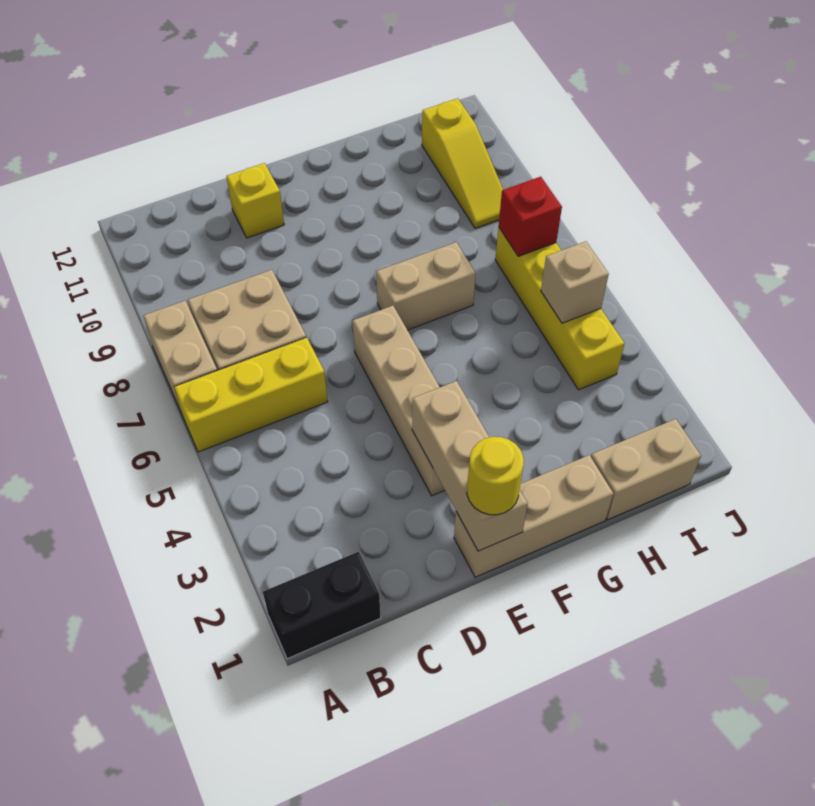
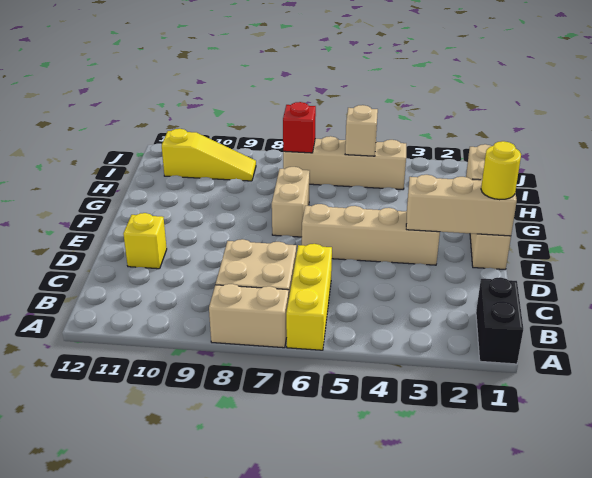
yellow brick I4:I7 level 1 -> tan brick I4:I7 level 1

